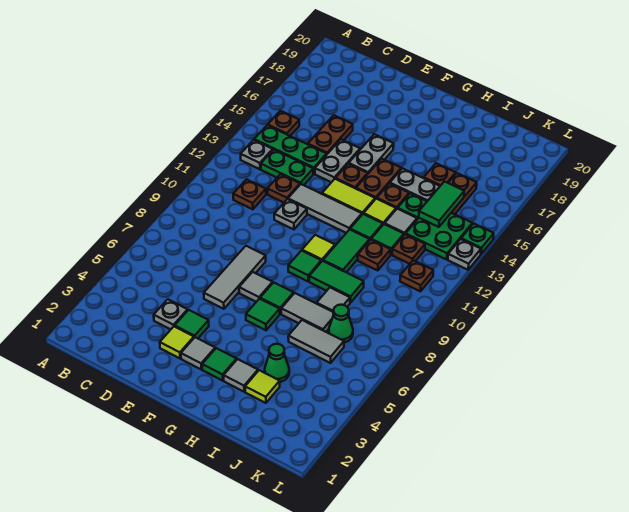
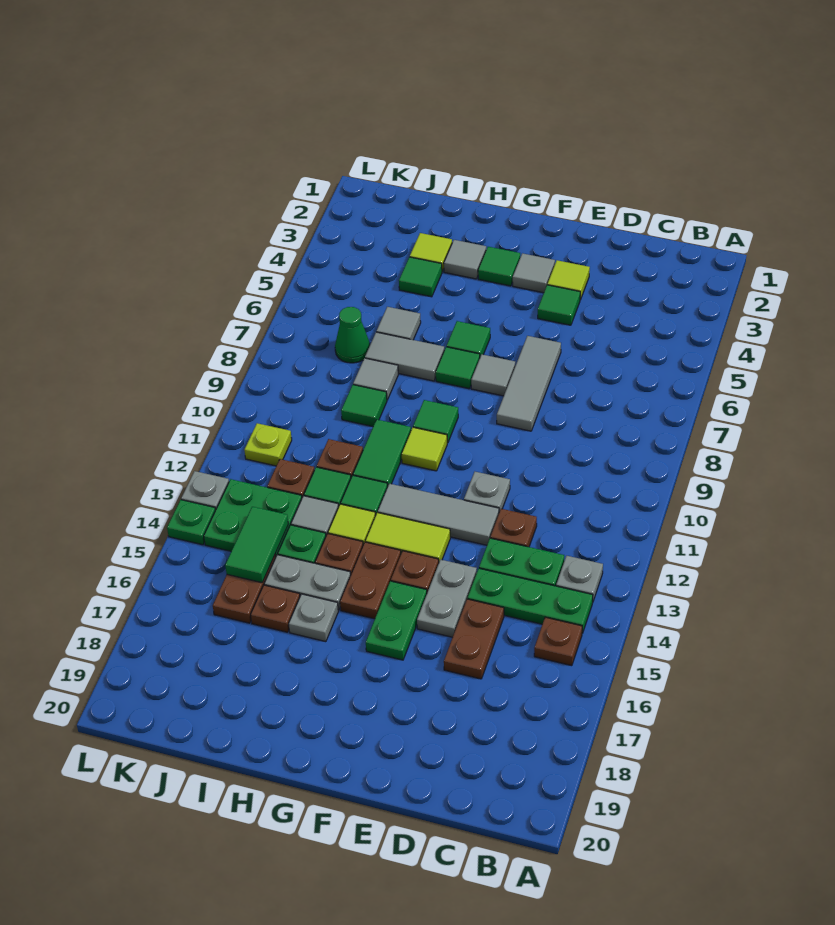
brown plate C11 level 1 -> none
grey plate D4 level 1 -> grey plate H16 level 1
grey plate F15:F16 level 1 -> green plate F15:F16 level 1
green tile H9:I9 level 1 -> green tile I9 level 1
green cone I4 level 1 -> green tile I4 level 1
grey tile I6:J6 level 1 -> grey tile I6 level 1
brown plate K11 level 1 -> lime plate K11 level 1

